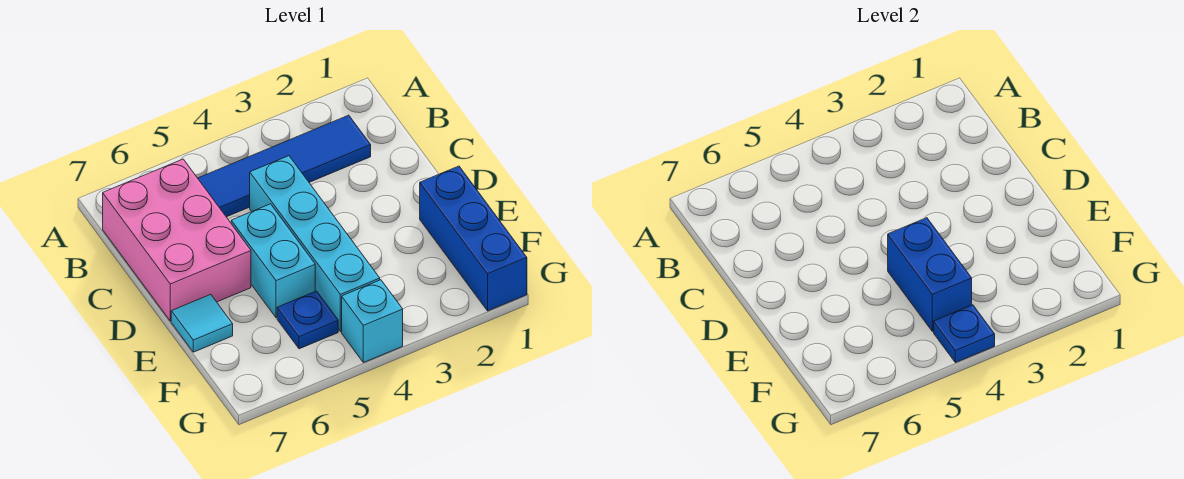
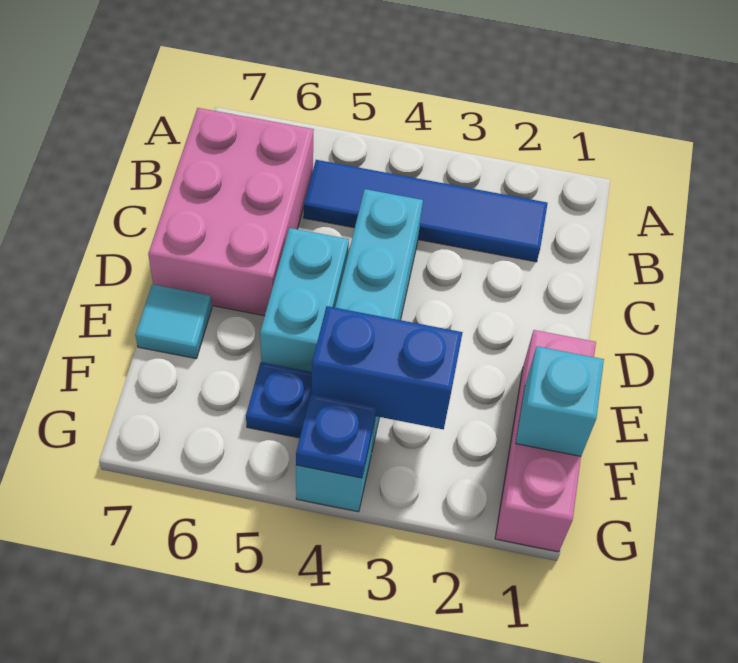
blue brick E1:G1 level 1 -> pink brick E1:G1 level 1
blue brick E4:F4 level 2 -> blue brick F3:F4 level 2
none -> cyan brick F1 level 2

